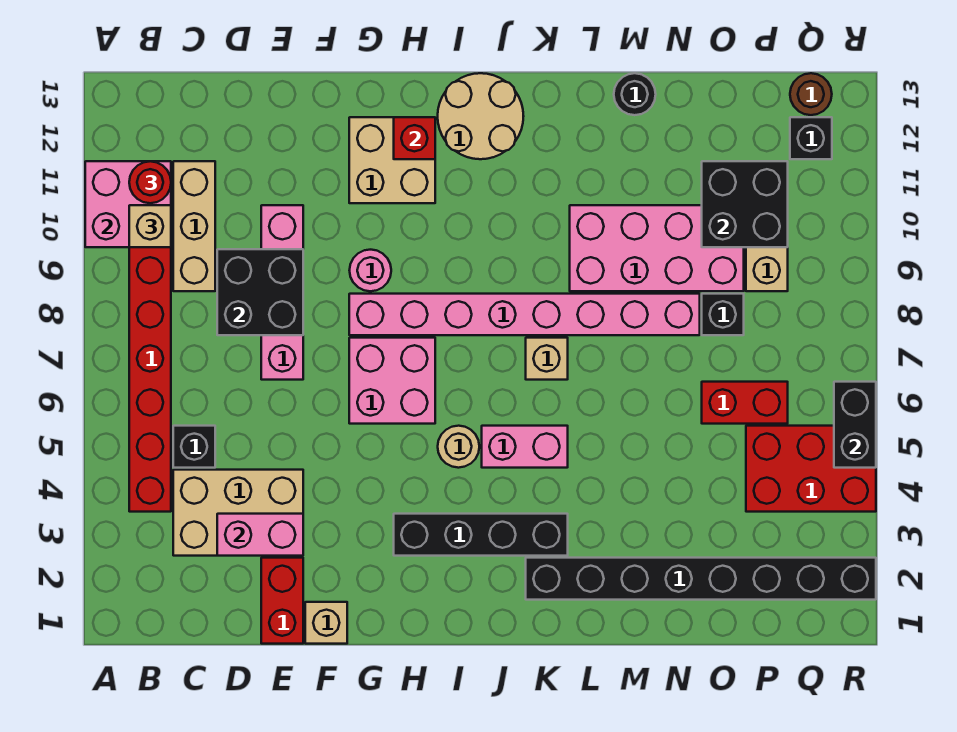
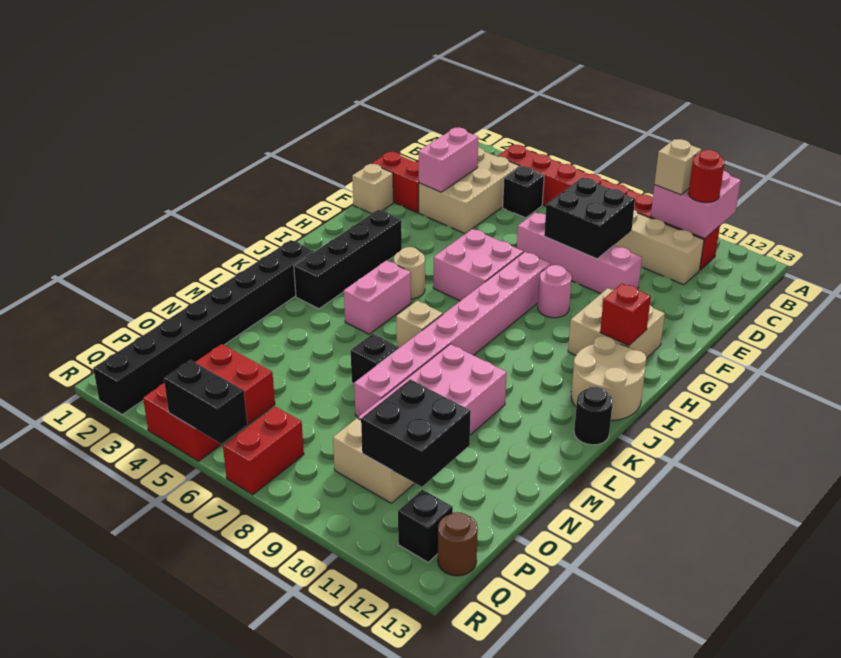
black round brick M13 level 1 -> black round brick K13 level 1
red brick O6:P6 level 1 -> red brick Q7:R7 level 1
black brick O8 level 1 -> black brick M7 level 1

